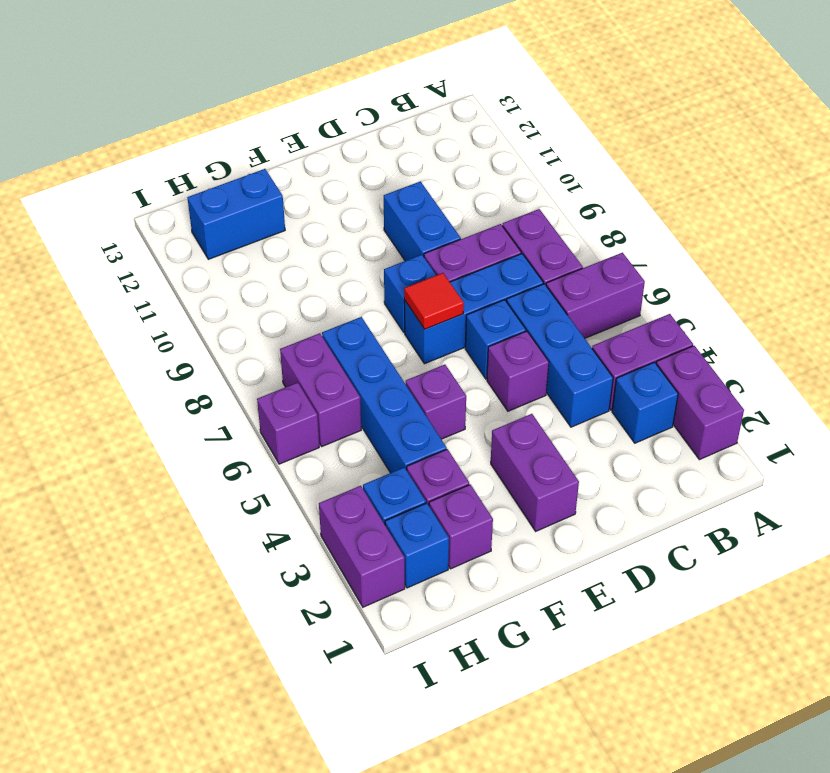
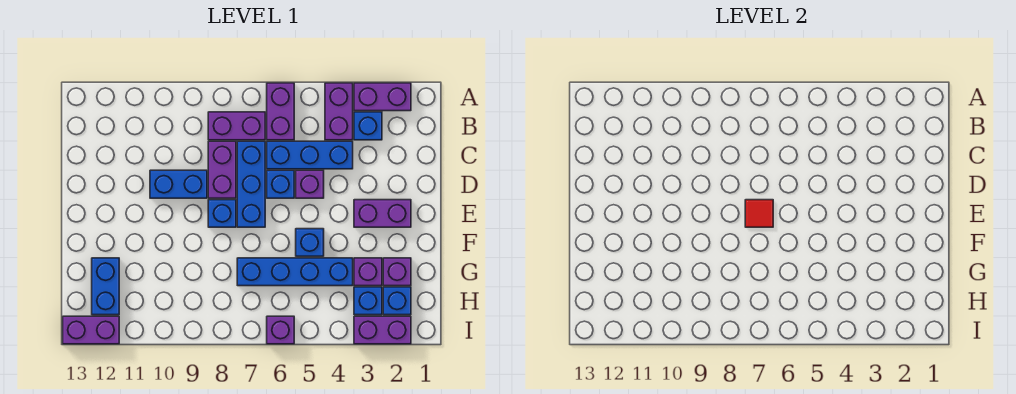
purple brick F5 level 1 -> blue brick F5 level 1
purple brick H6:H7 level 1 -> purple brick I12:I13 level 1

